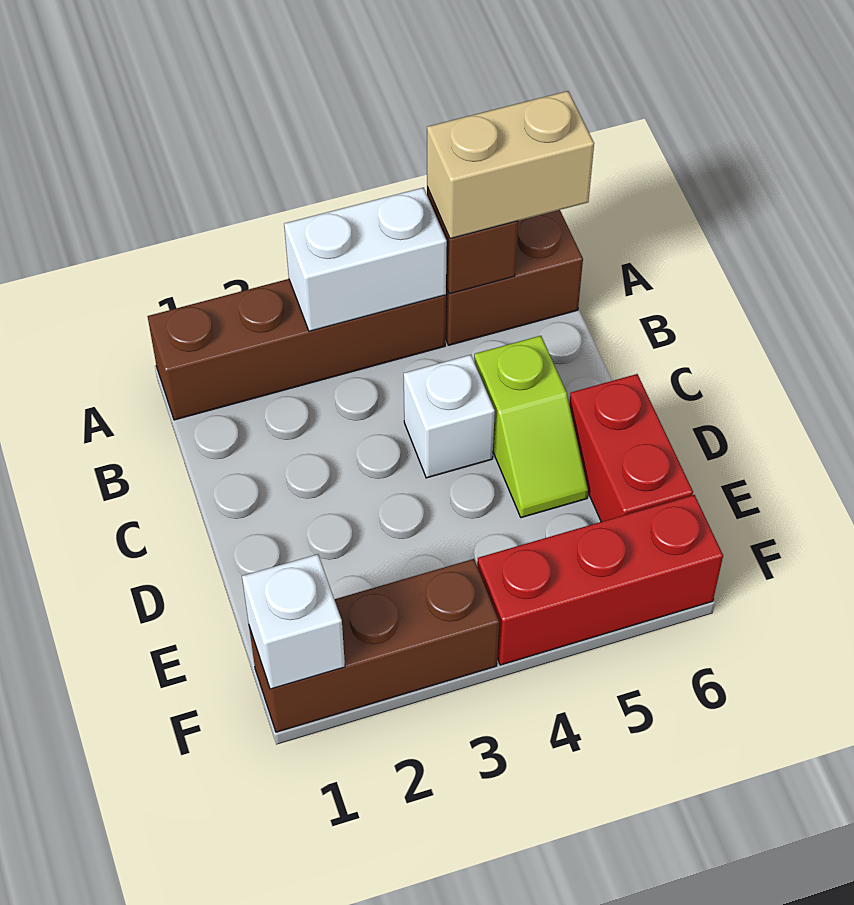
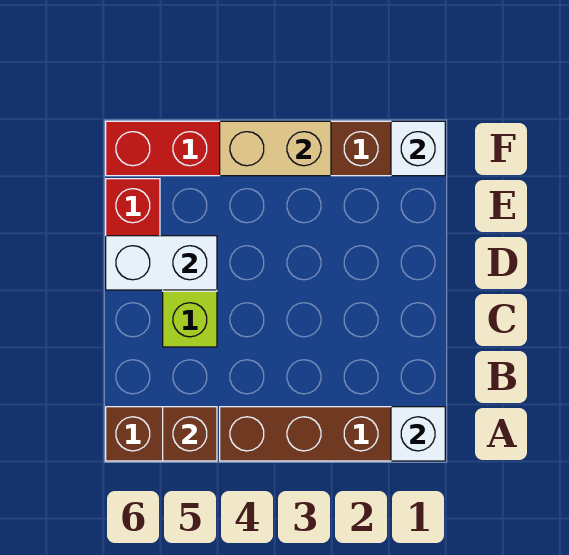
white brick A3:A4 level 2 -> white brick D5:D6 level 2
tan brick A5:A6 level 3 -> tan brick F3:F4 level 2
white brick C4 level 1 -> white brick A1 level 2

